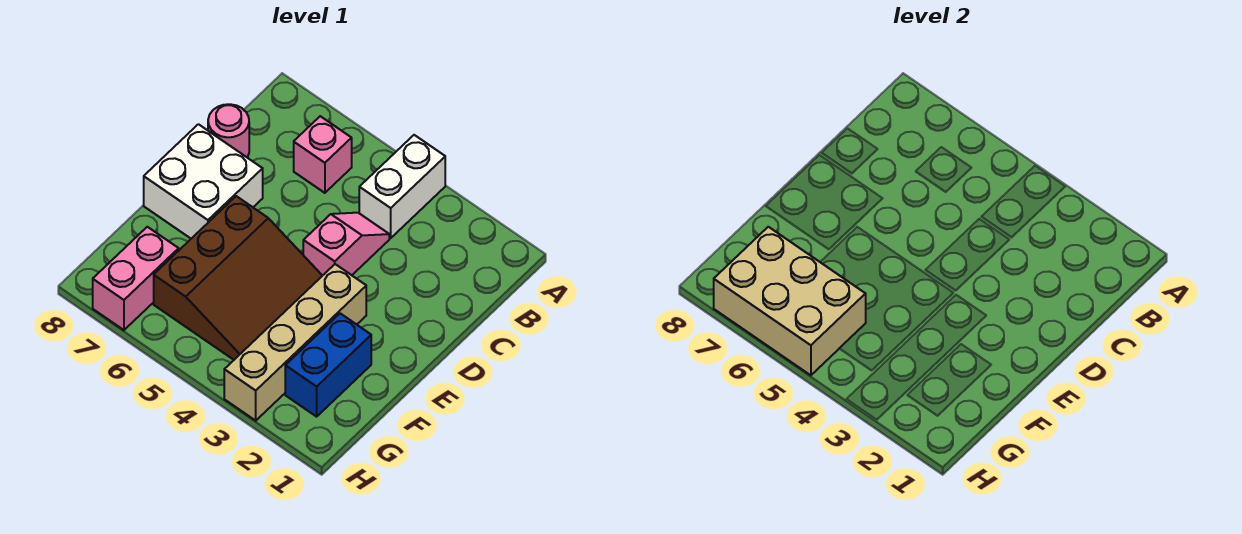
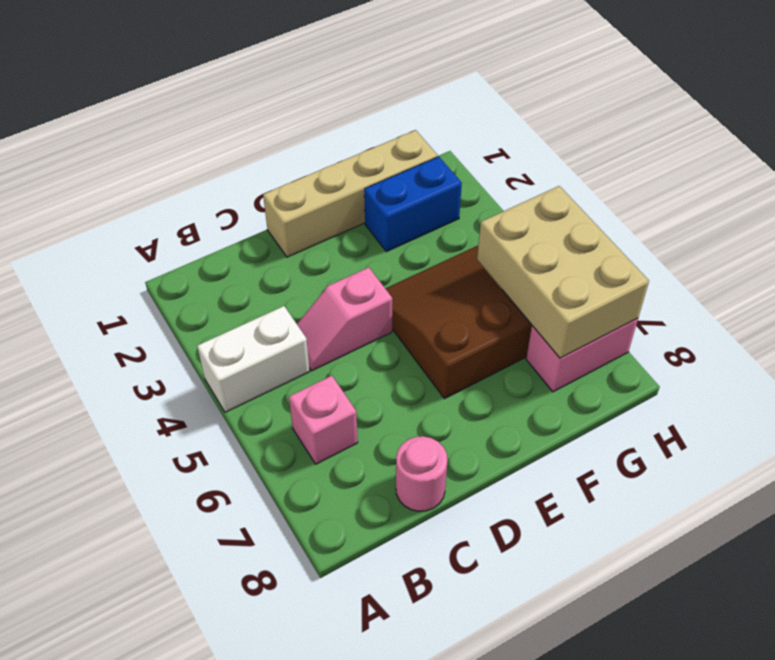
white brick D7:E8 level 1 -> none
tan brick E3:H3 level 1 -> tan brick D1:G1 level 1

